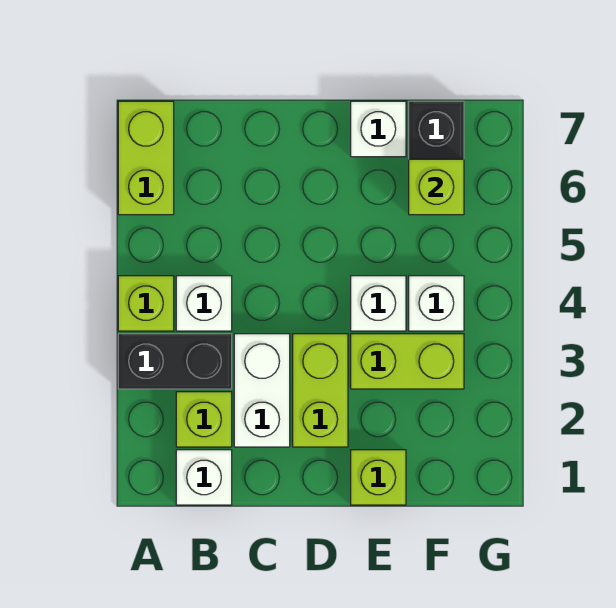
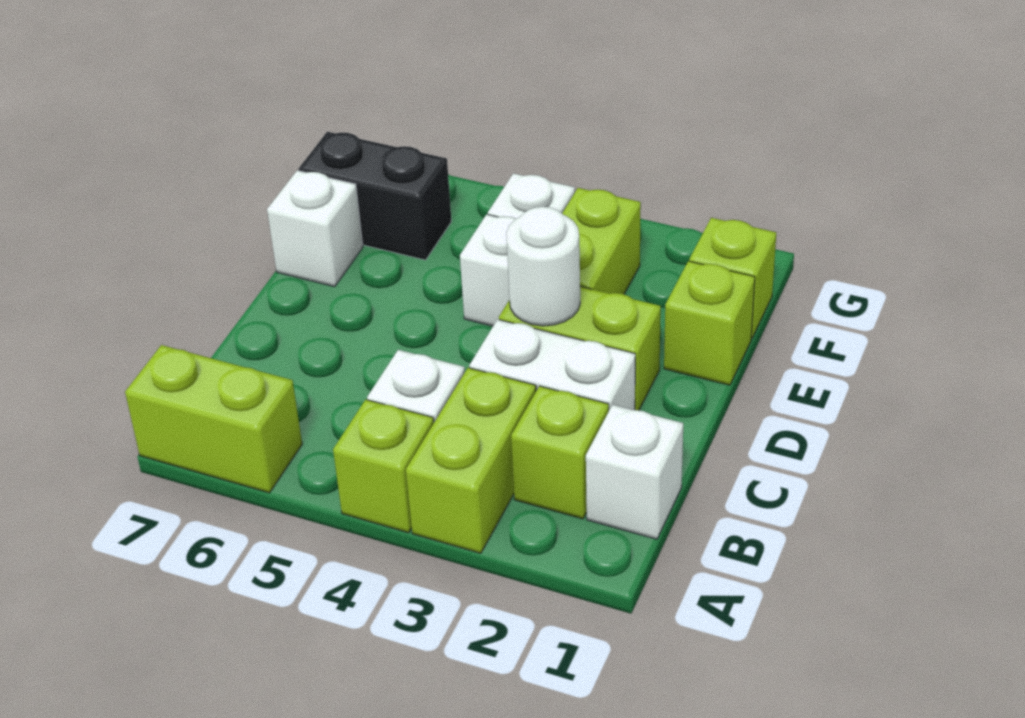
black brick A3:B3 level 1 -> lime brick A3:B3 level 1
none -> white round brick D3 level 2
lime brick F6 level 2 -> lime brick F1 level 1

